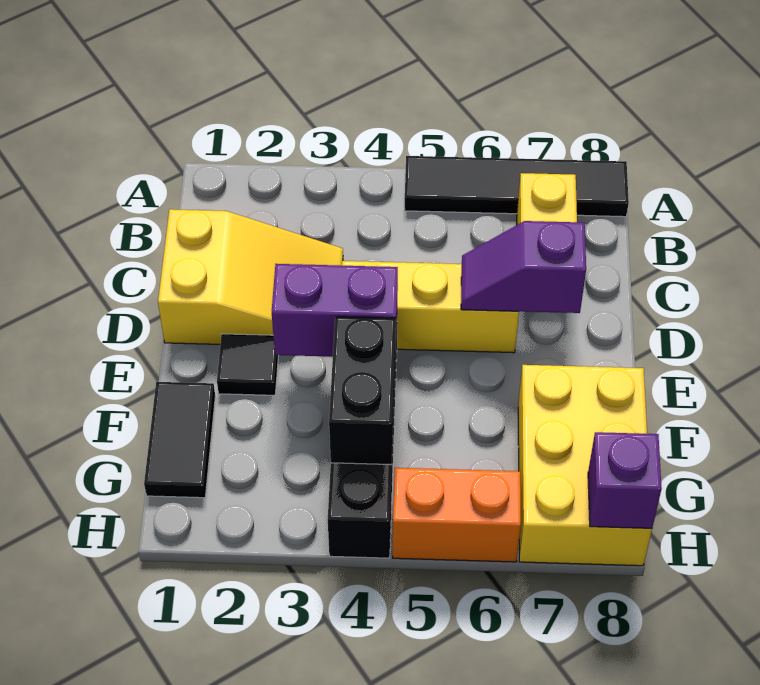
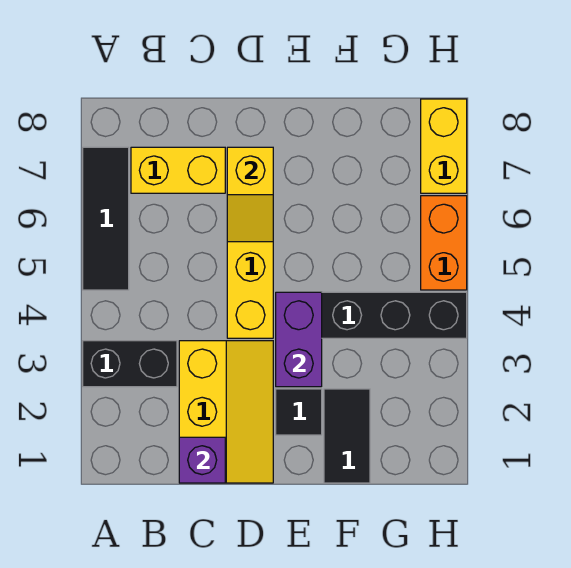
black tile A5:A8 level 1 -> black tile A5:A7 level 1
yellow slope C1:D3 level 1 top 1 -> yellow slope C1:D3 level 1 top C
purple slope D6:D7 level 2 top 7 -> yellow slope D6:D7 level 2 top 7
black tile F1:G1 level 1 -> black tile F1:F2 level 1
black brick F4:G4 level 2 -> black brick A3:B3 level 1
yellow brick F7:H8 level 1 -> yellow brick H7:H8 level 1
purple brick H8 level 2 -> purple brick C1 level 2

